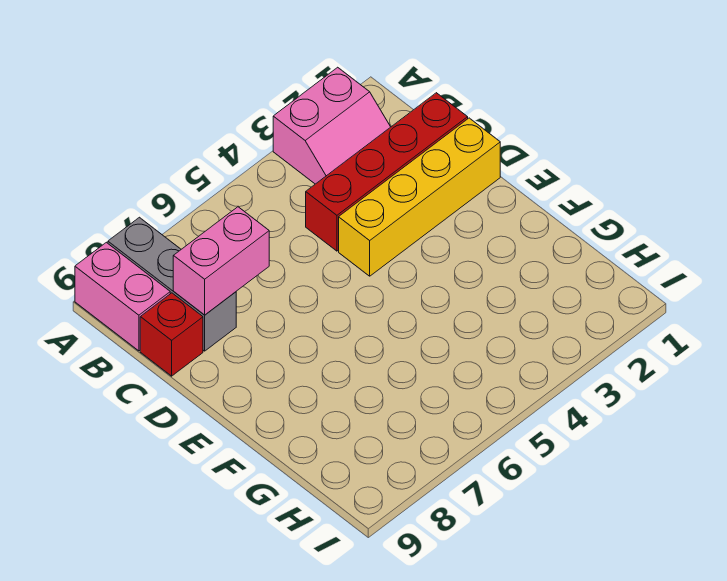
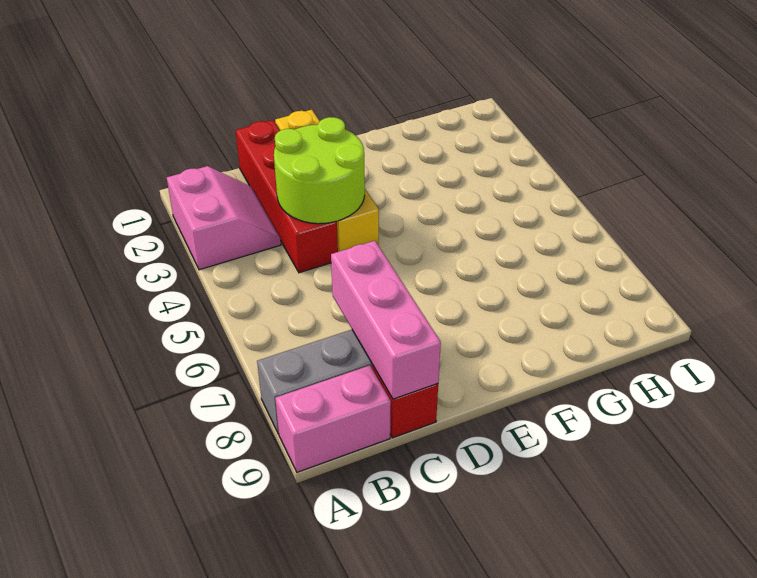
none -> lime round brick C3:D4 level 2
pink brick C7:C8 level 2 -> pink brick C7:C9 level 2

